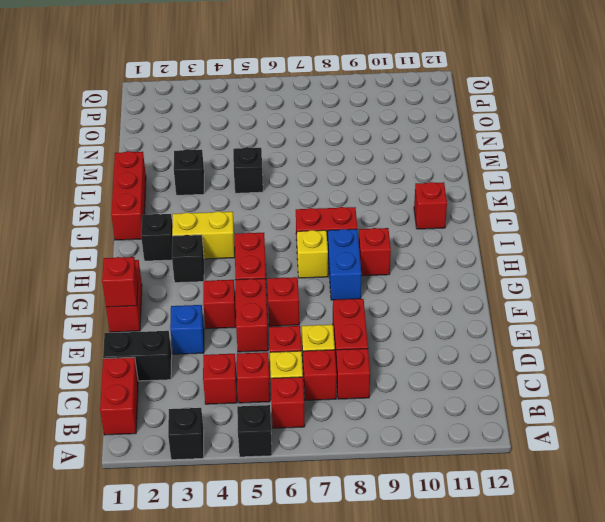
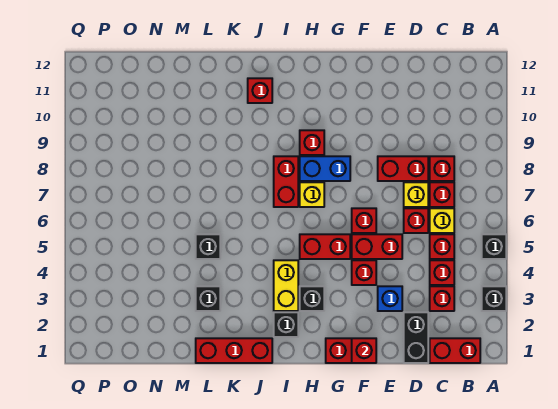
red brick B6 level 1 -> red brick C3 level 1

